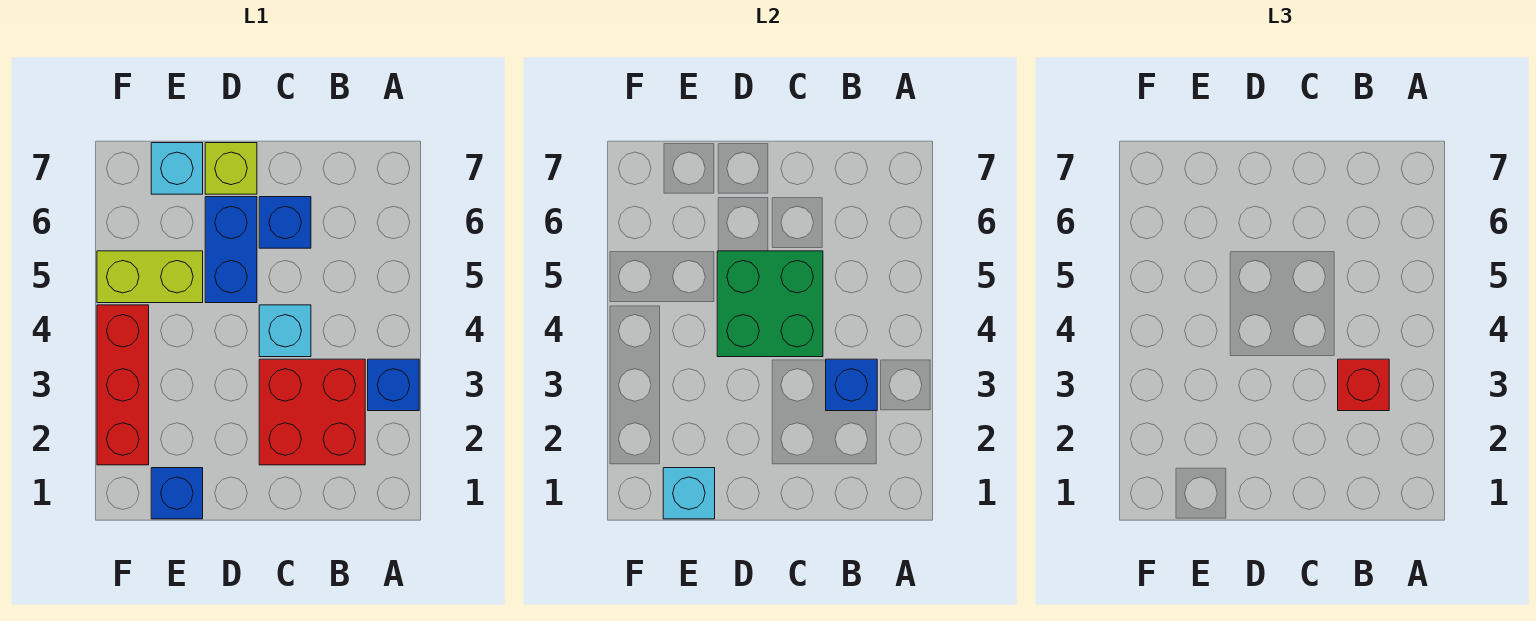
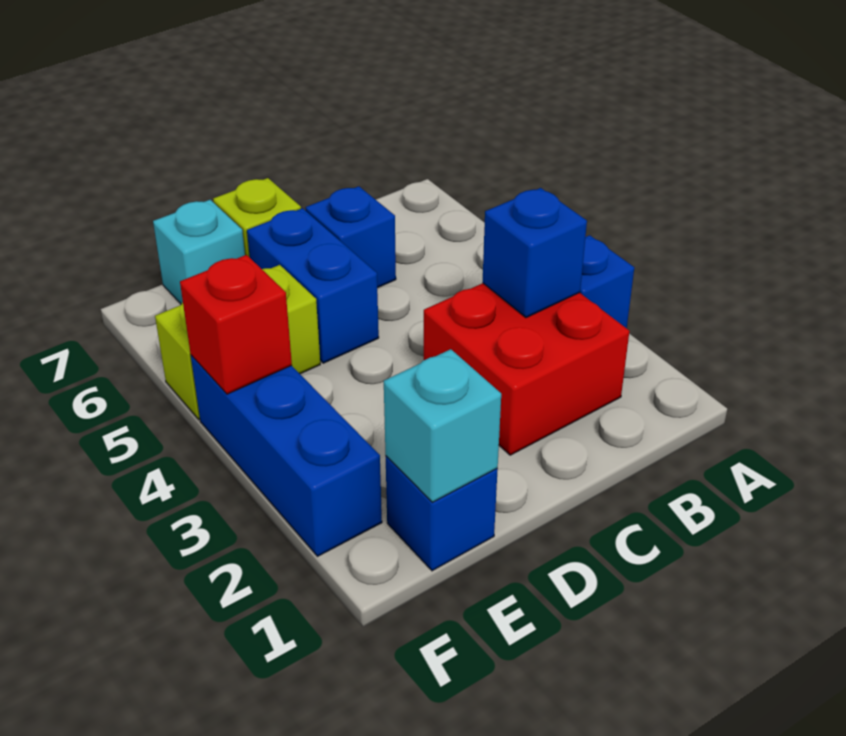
red brick B3 level 3 -> red brick F4 level 2
cyan brick C4 level 1 -> none
green brick C4:D5 level 2 -> none
red brick F2:F4 level 1 -> blue brick F2:F4 level 1

